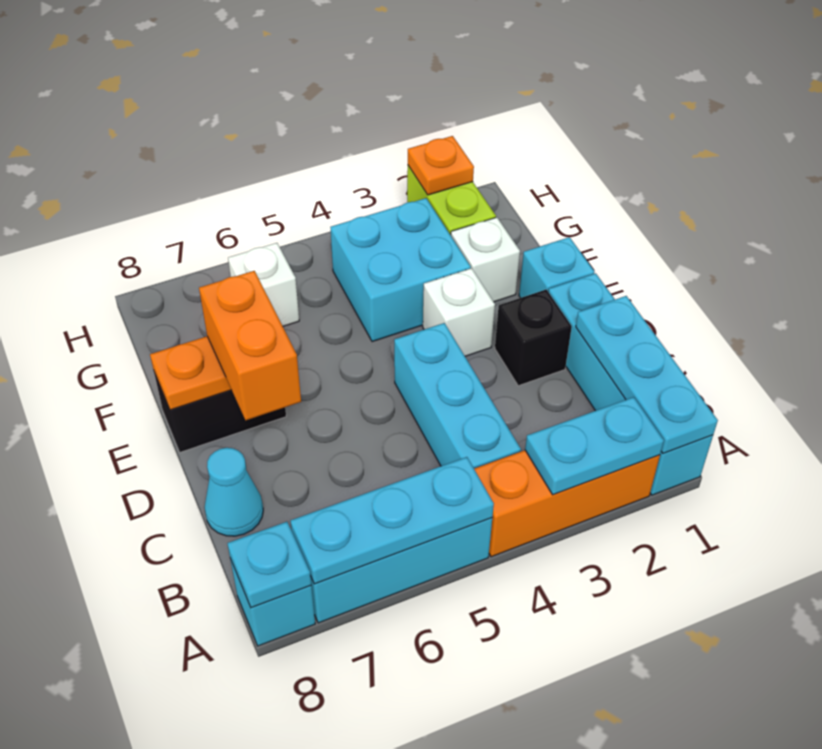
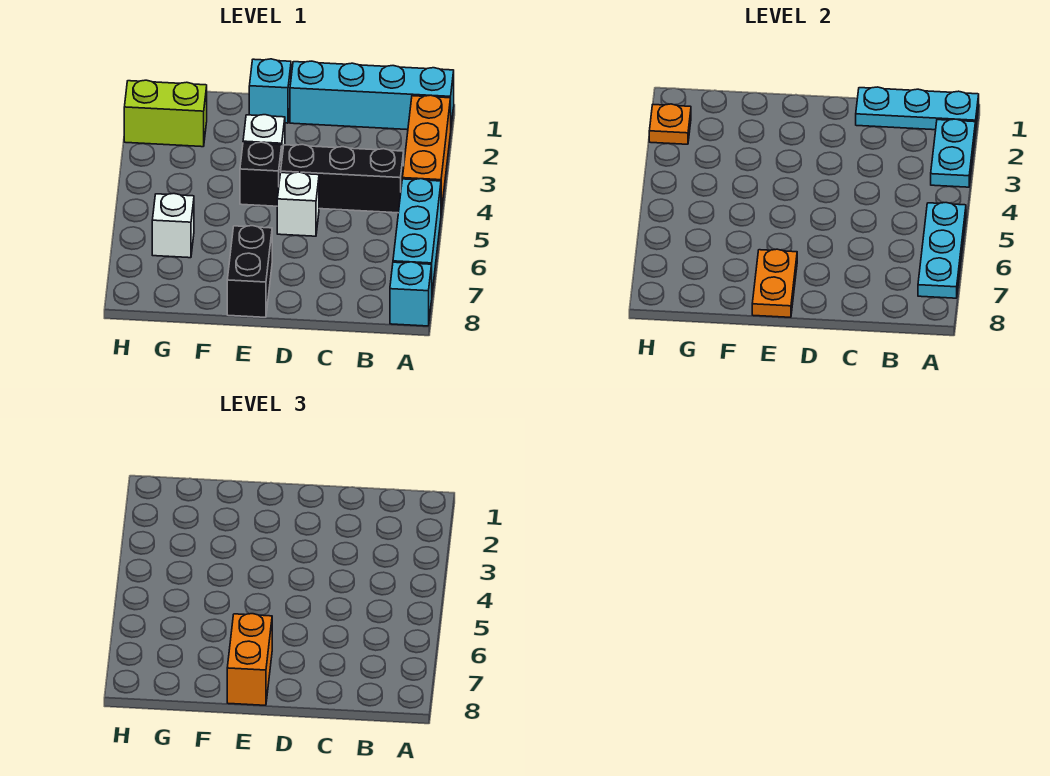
cyan plate A8 level 2 -> none
cyan brick B4:D4 level 1 -> black brick B4:D4 level 1
cyan cone C8 level 1 -> none
black brick D2 level 1 -> black brick E4 level 1
orange brick D7:E7 level 3 -> orange brick E7:E8 level 3
white brick F2 level 1 -> white brick D5 level 1
cyan brick F3:G4 level 1 -> none

